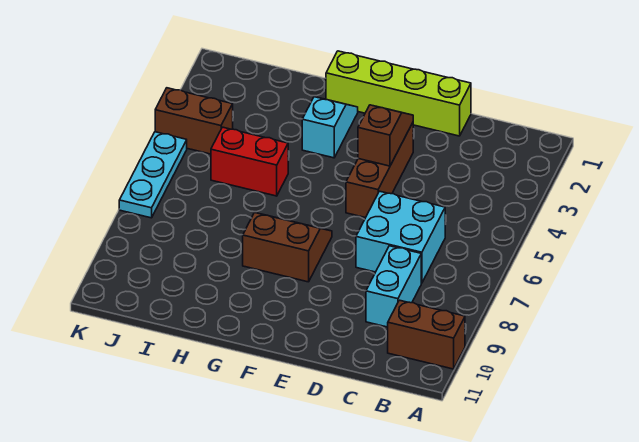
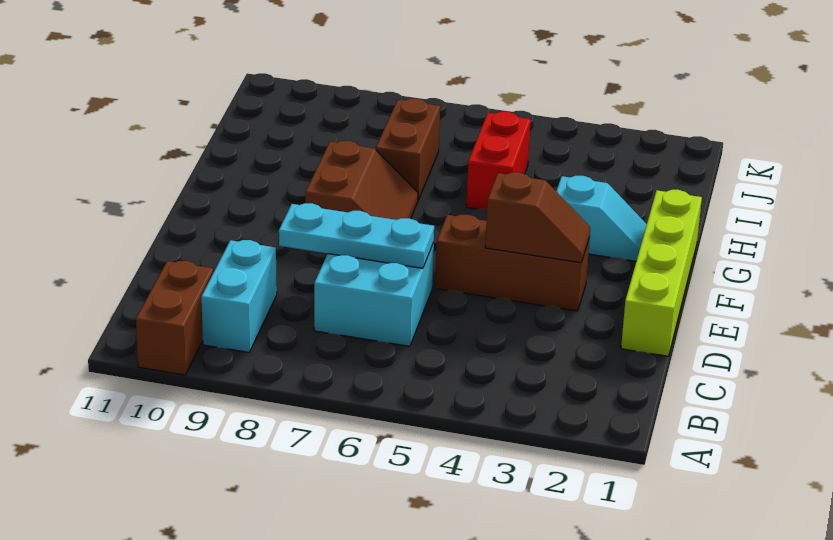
cyan brick C8:C9 level 1 -> cyan brick B9:C9 level 1
brown brick J4:K4 level 1 -> brown brick H7:I7 level 1
cyan plate K5:K7 level 1 -> cyan plate D6:D8 level 2

